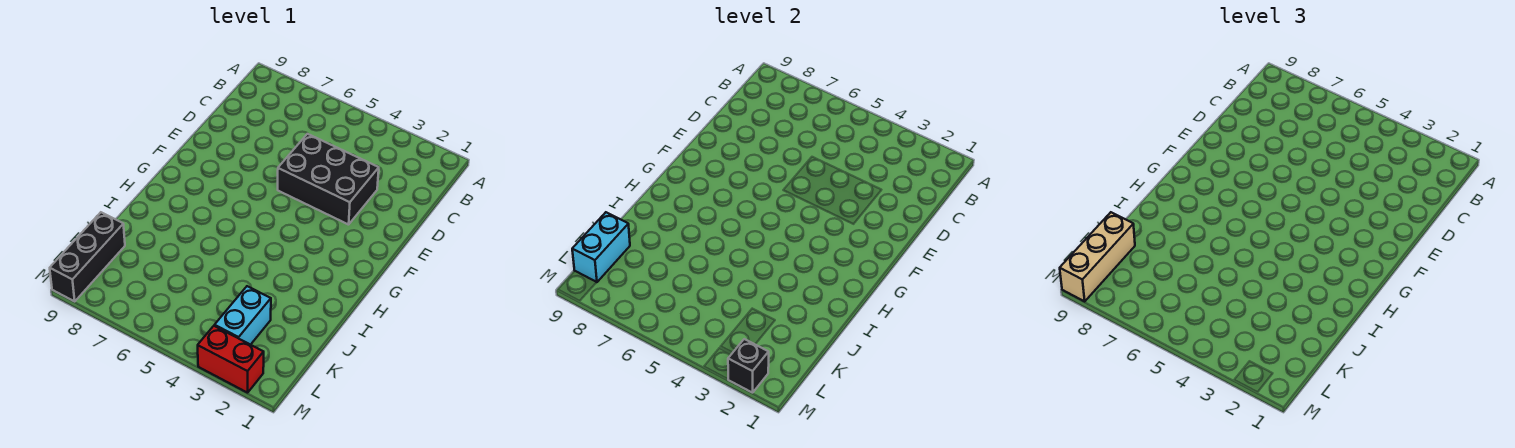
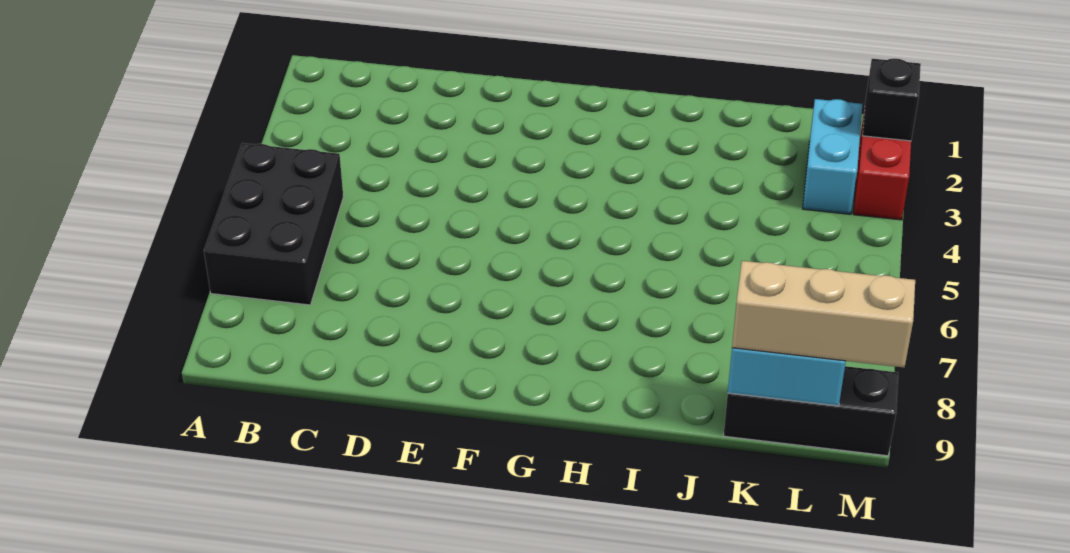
black brick D3:E5 level 1 -> black brick A5:B7 level 1
cyan brick K3:L3 level 1 -> cyan brick L2:L3 level 1

